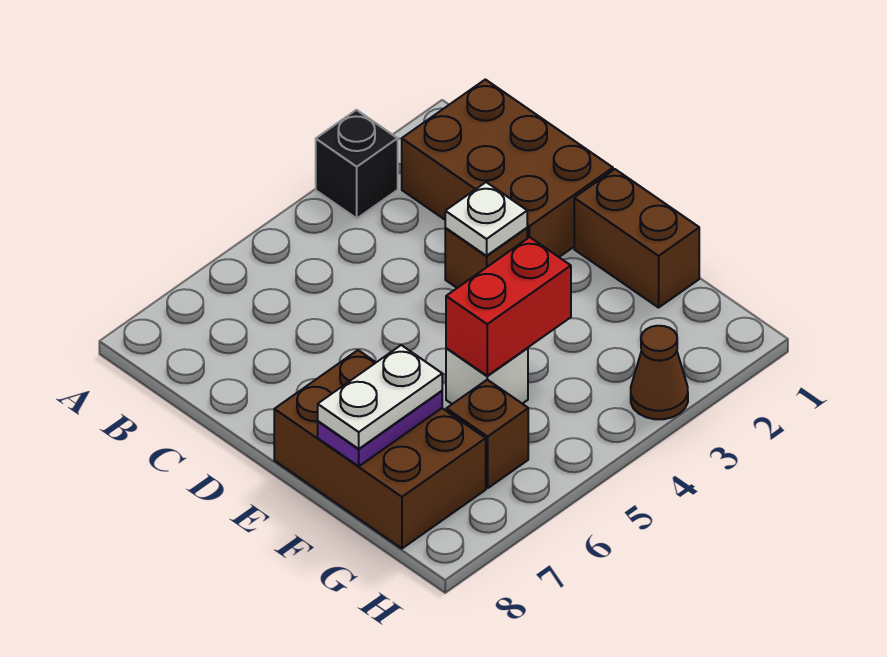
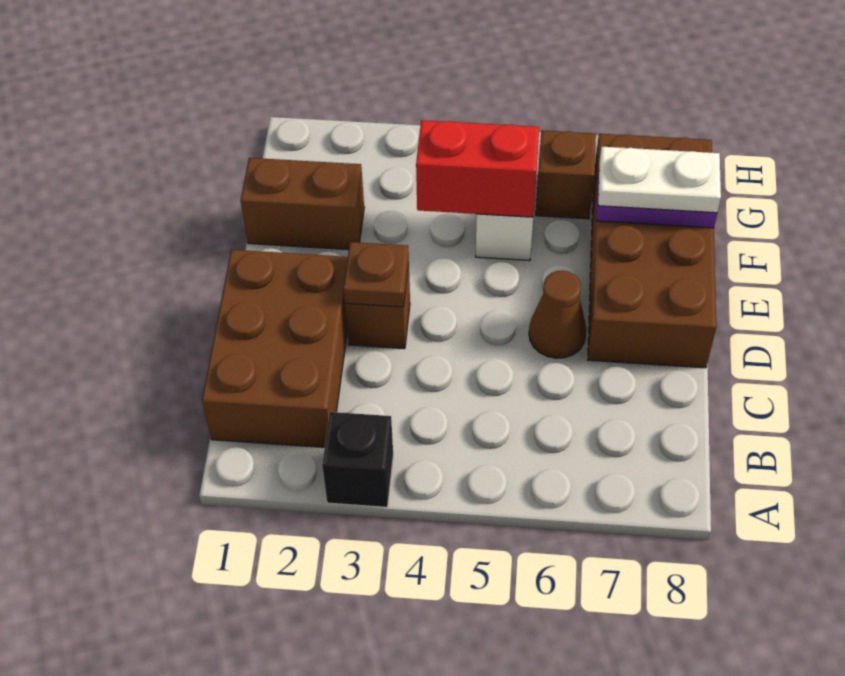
white plate D3 level 2 -> brown plate D3 level 2
brown brick E1:F1 level 1 -> brown brick F1:F2 level 1
brown brick E7:G8 level 1 -> brown brick D7:G8 level 1
brown cone H3 level 1 -> brown cone D6 level 1

